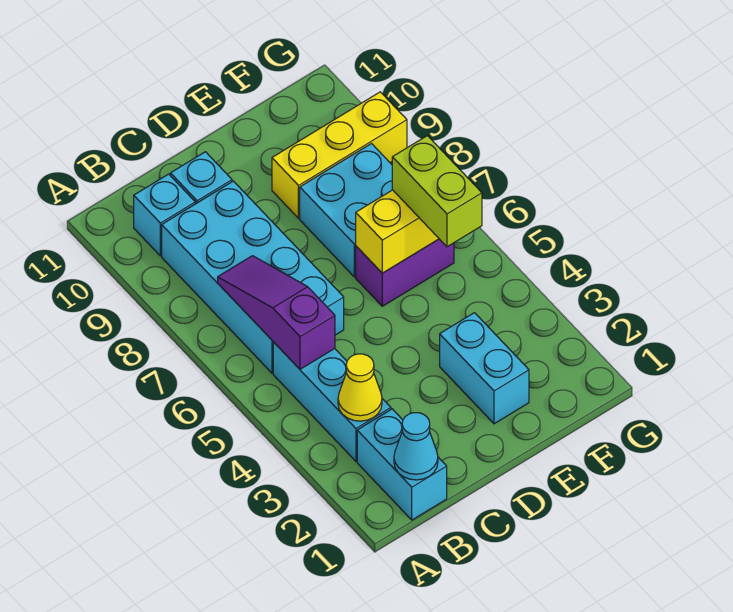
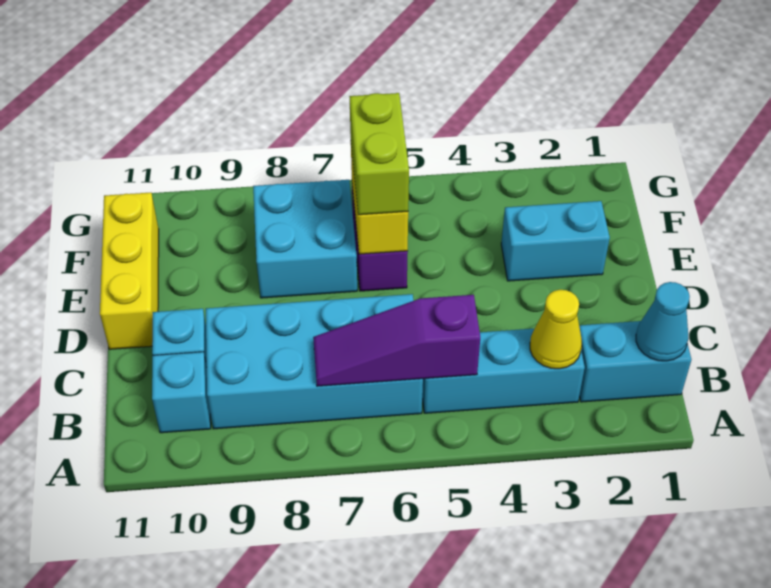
yellow brick E9:G9 level 1 -> yellow brick D11:F11 level 1
lime brick F5:F6 level 3 -> lime brick E6:F6 level 3

